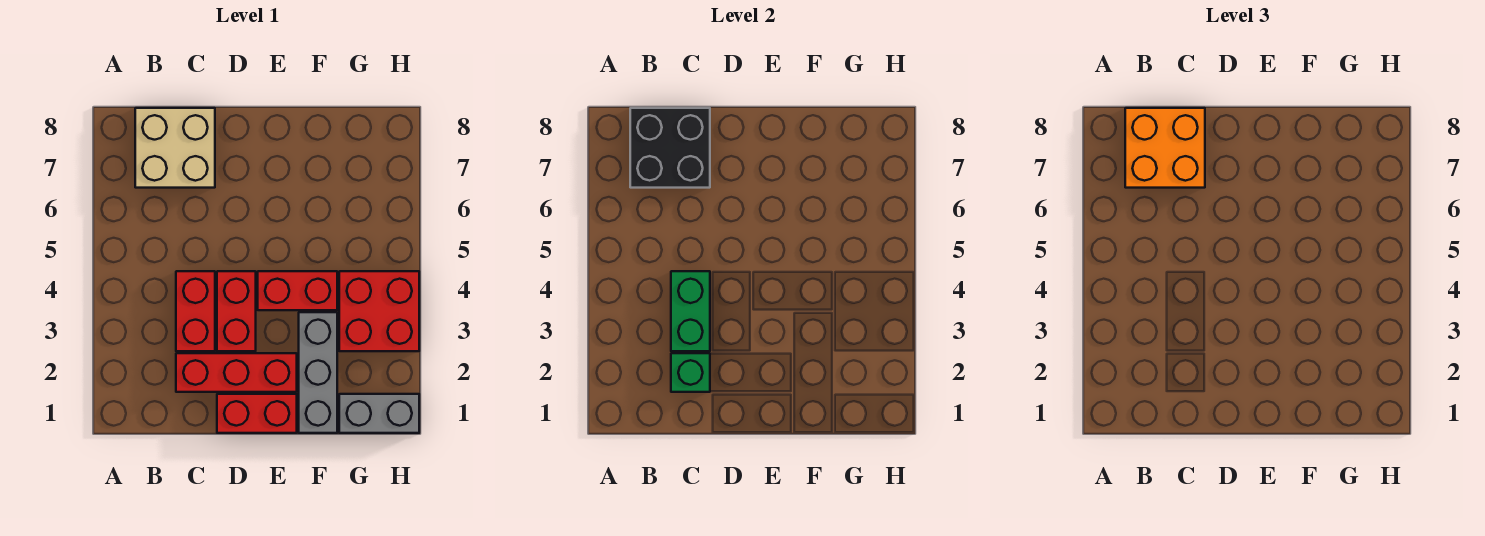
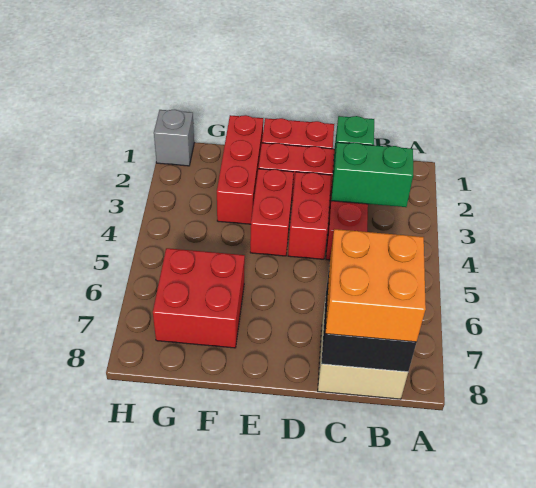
green brick C3:C4 level 2 -> green brick B3:C3 level 2
red brick E4:F4 level 1 -> red brick E3:E4 level 1
grey brick F1:F3 level 1 -> red brick F1:F3 level 1
grey brick G1:H1 level 1 -> grey brick H1 level 1
red brick G3:H4 level 1 -> red brick F6:G7 level 1

